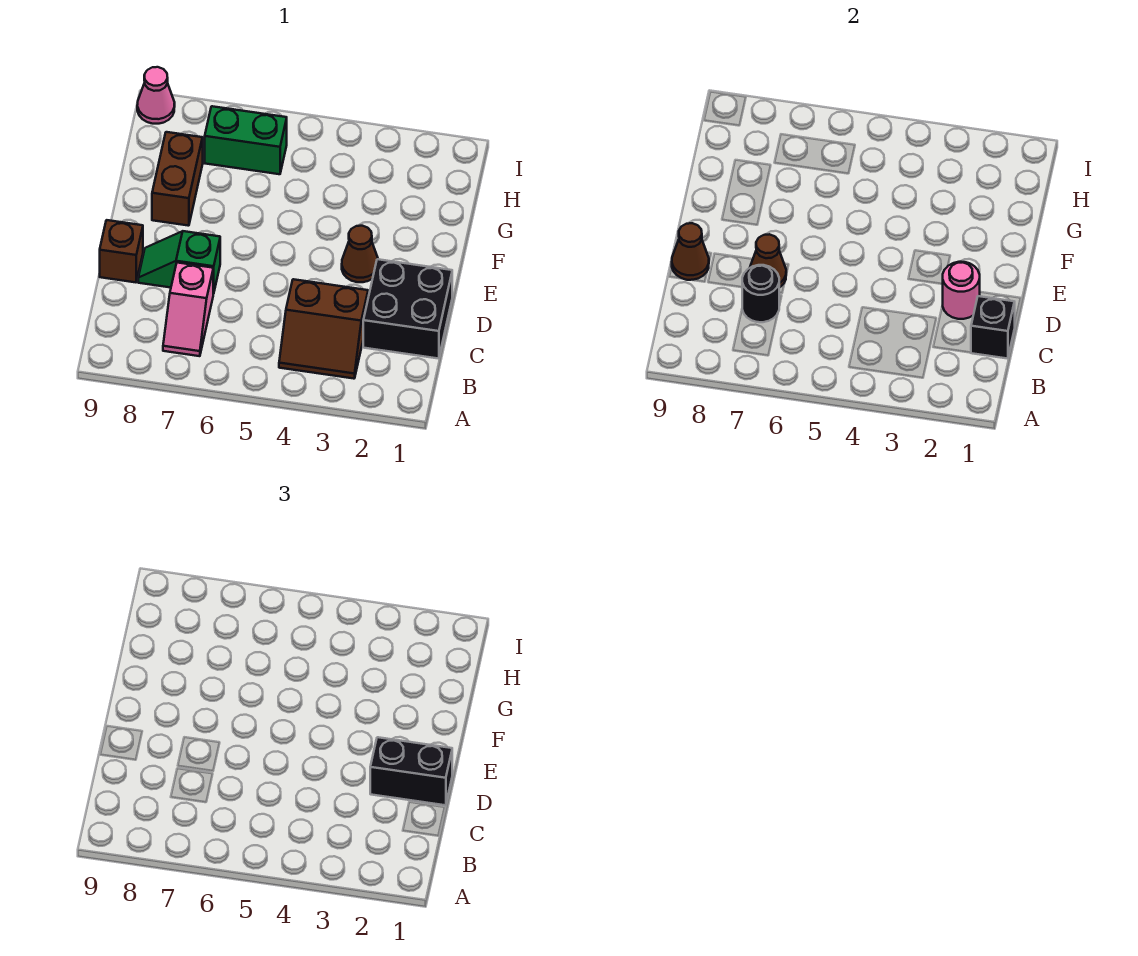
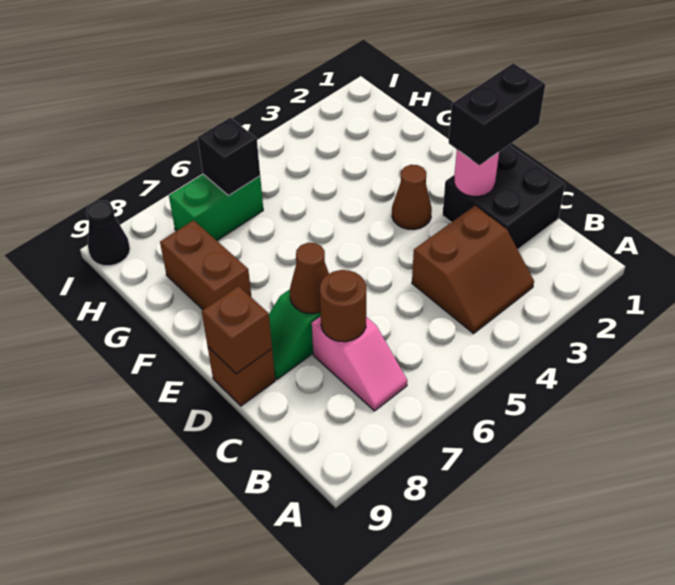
black brick C1 level 2 -> black brick H6 level 2
black round brick C7 level 2 -> brown round brick C7 level 2
brown cone D9 level 2 -> brown brick D9 level 2
pink cone I9 level 1 -> black cone I9 level 1

